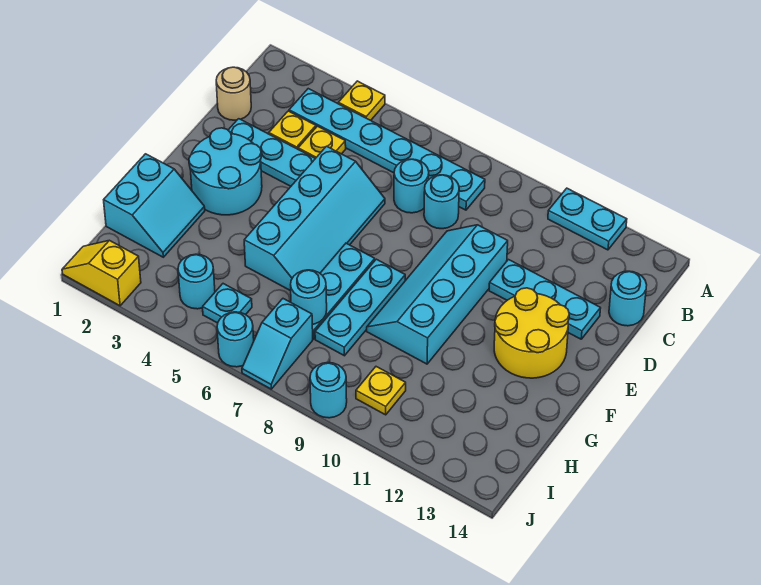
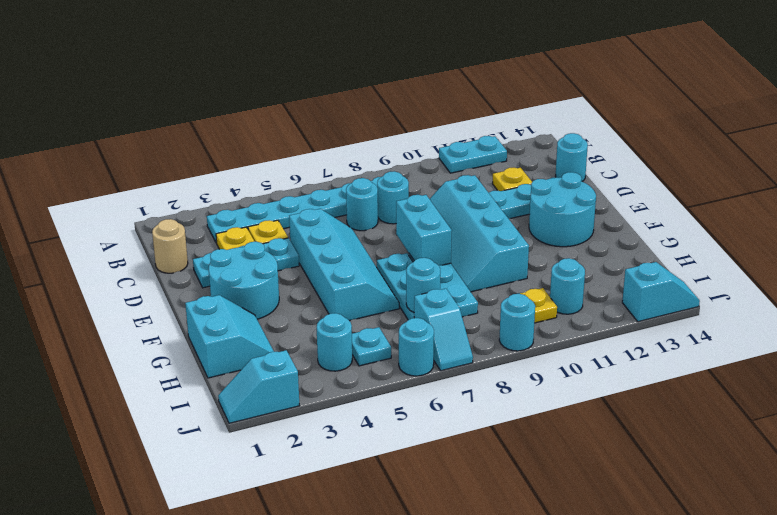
yellow plate A4 level 1 -> yellow plate C12 level 1
none -> cyan brick E8:F8 level 2
yellow round brick E12:F13 level 1 -> cyan round brick E12:F13 level 1
none -> cyan round brick I11 level 1
yellow slope J1:J2 level 1 top 2 -> cyan slope J1:J2 level 1 top 2
none -> cyan slope J13:J14 level 1 top 13

